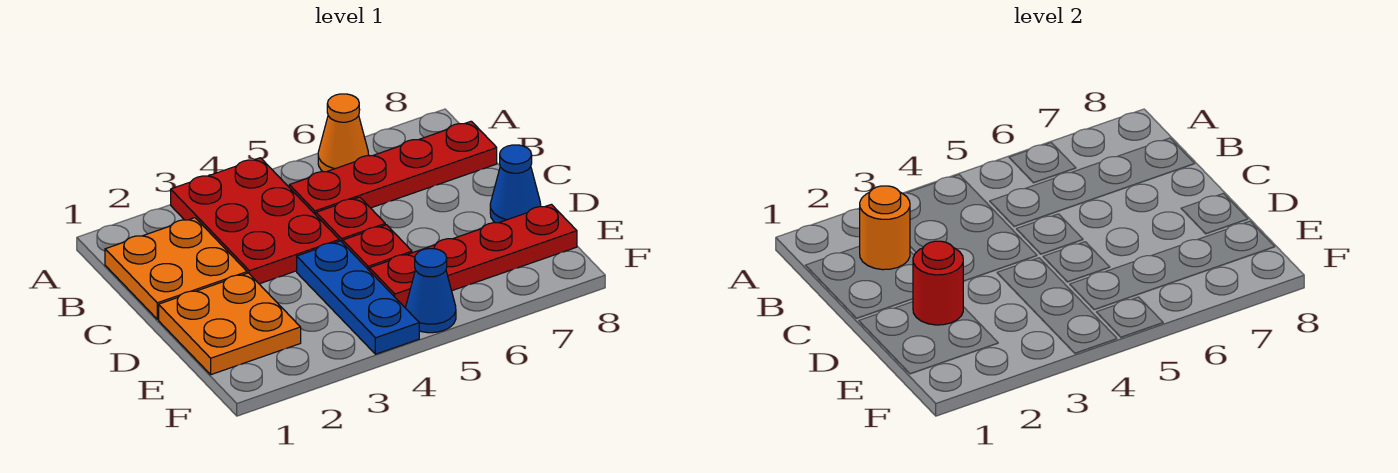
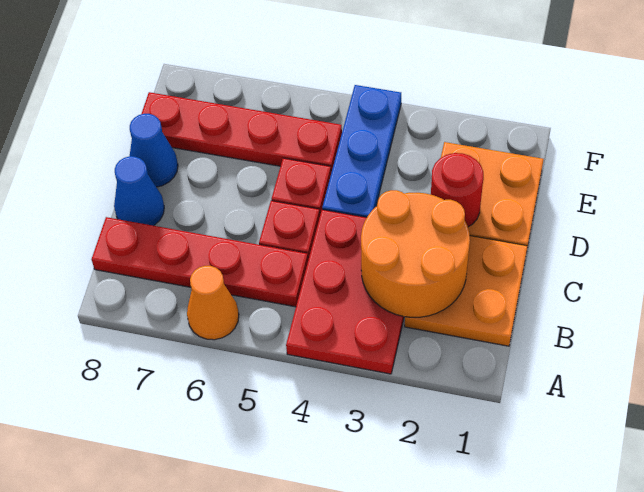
orange round brick B2 level 2 -> orange round brick B2:C3 level 2
blue cone F5 level 1 -> blue cone C8 level 1

